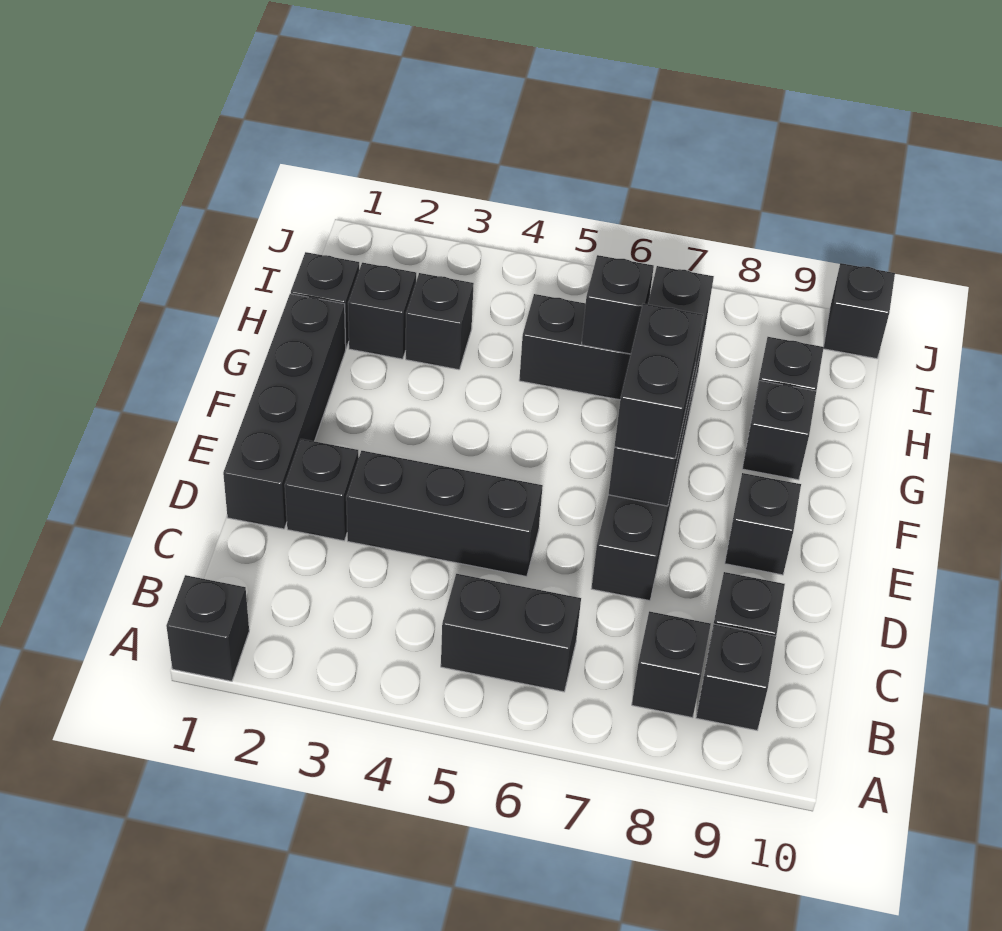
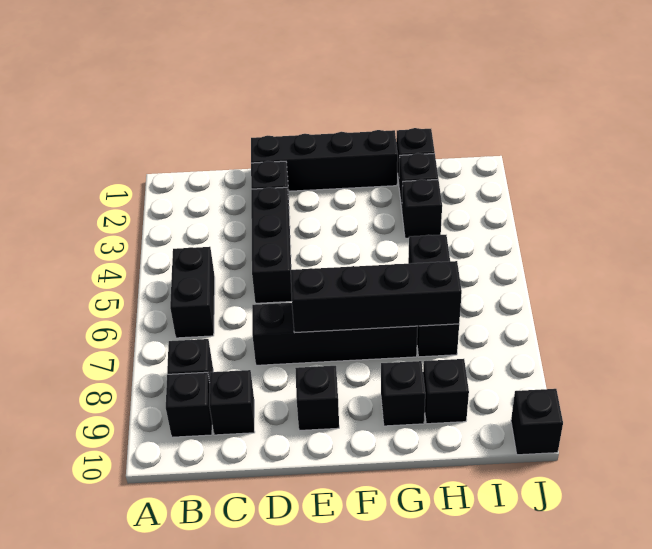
black brick A1 level 1 -> none
black brick E7:F7 level 3 -> none
black brick H6 level 2 -> none

